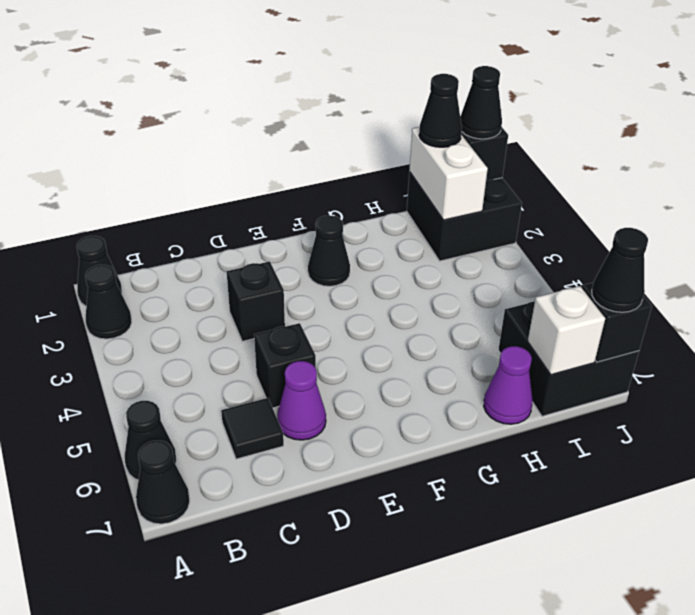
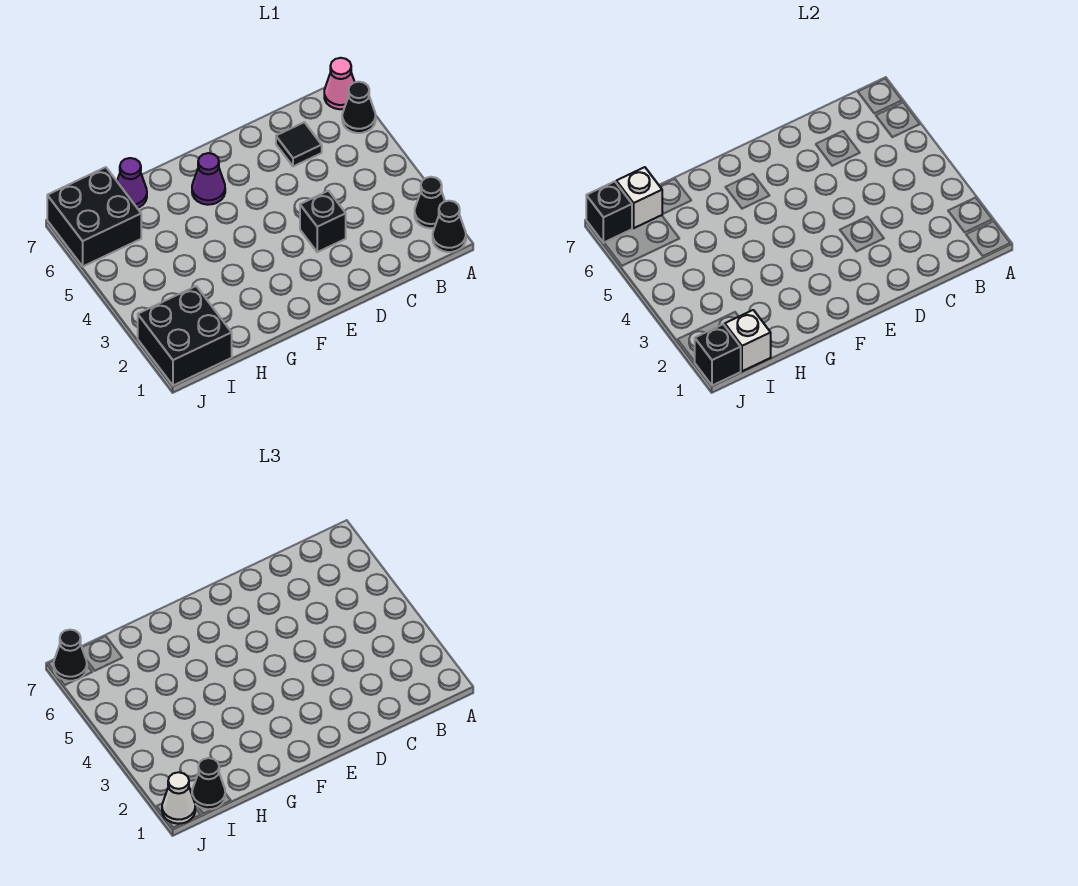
black cone A7 level 1 -> pink cone A7 level 1
black brick D5 level 1 -> none
purple cone D6 level 1 -> purple cone F6 level 1
black cone F2 level 1 -> none
white brick I1:I2 level 2 -> white brick I1 level 2
black cone J1 level 3 -> white cone J1 level 3

